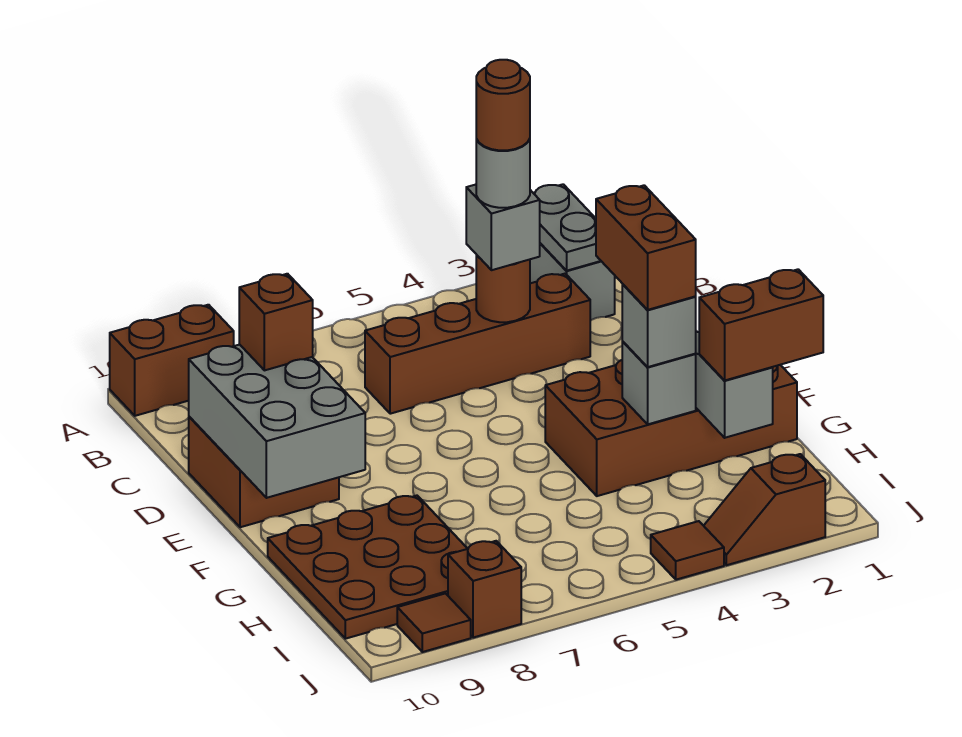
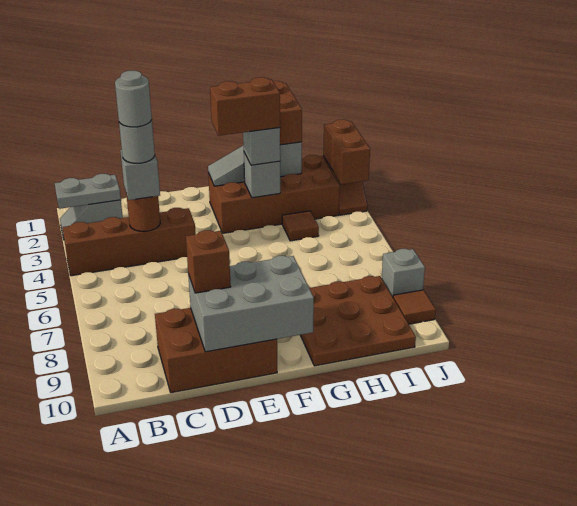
brown brick A9:A10 level 1 -> brown brick J2:J3 level 2
brown brick C3:C6 level 1 -> brown brick A4:D4 level 1
brown round brick C4 level 5 -> grey round brick C4 level 5
brown brick D9:E10 level 1 -> brown brick C9:E10 level 1
brown brick F1:G4 level 1 -> brown brick F2:I3 level 1
brown tile J4 level 1 -> brown tile H4 level 1
brown brick J8 level 1 -> grey brick J8 level 1

